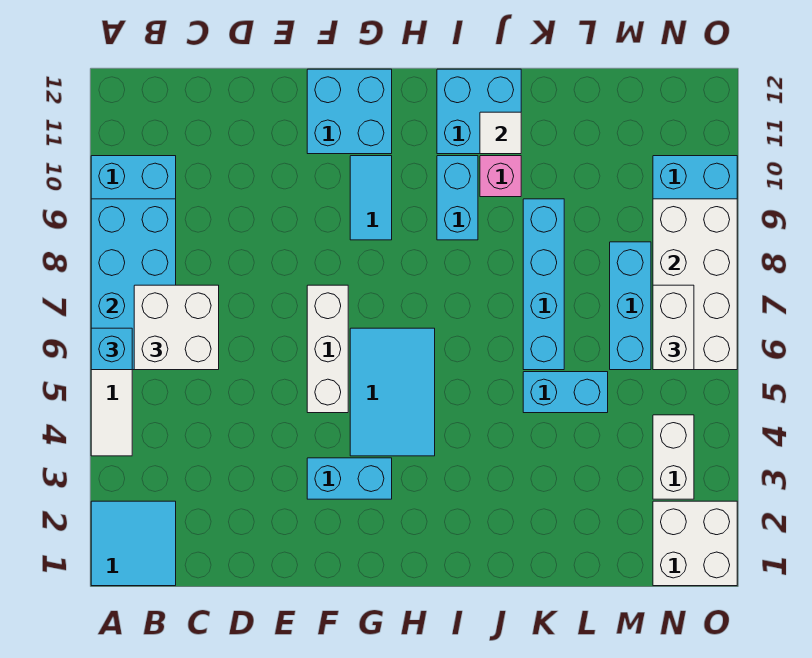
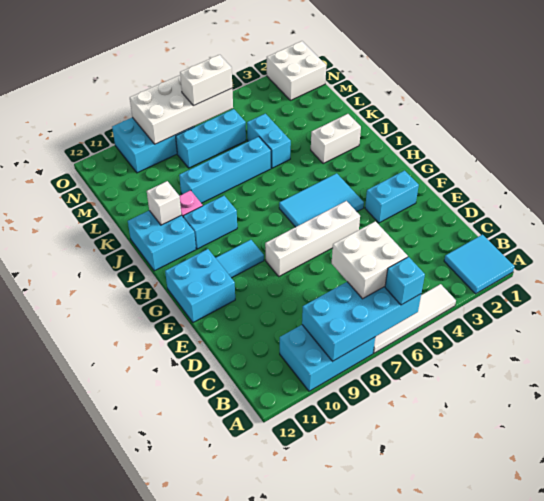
cyan brick F3:G3 level 1 -> cyan brick F2:F3 level 1
white brick F5:F7 level 1 -> white brick F5:F8 level 1
white tile J11 level 2 -> white brick J11 level 2
white brick N3:N4 level 1 -> white brick J2:J3 level 1

